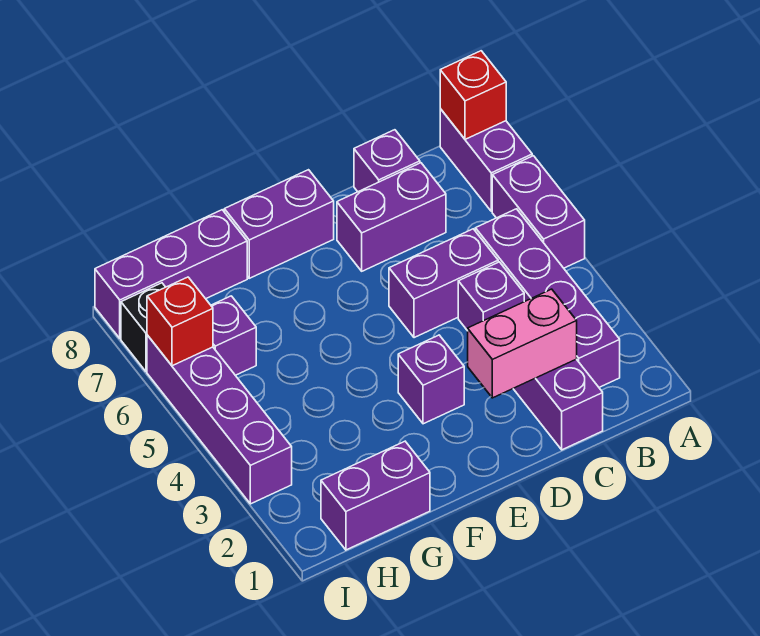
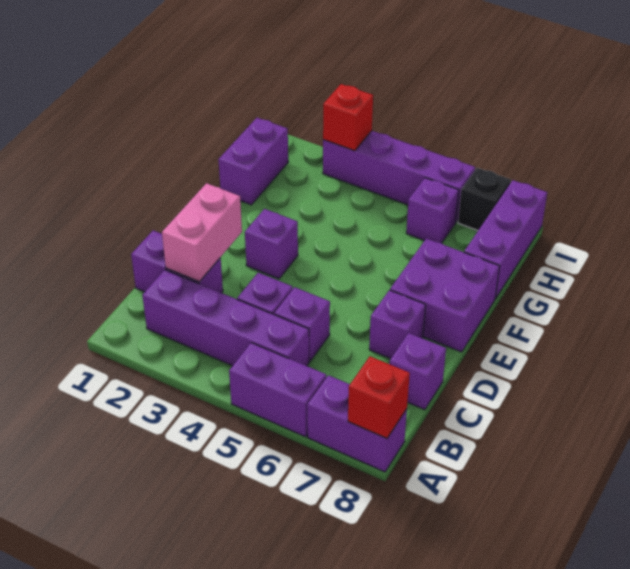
purple brick C5:D5 level 1 -> purple brick C5 level 1
purple brick C7:D7 level 1 -> purple brick D7 level 1
purple brick E8:F8 level 1 -> purple brick E7:F8 level 1
red brick I6 level 2 -> red brick I3 level 2

